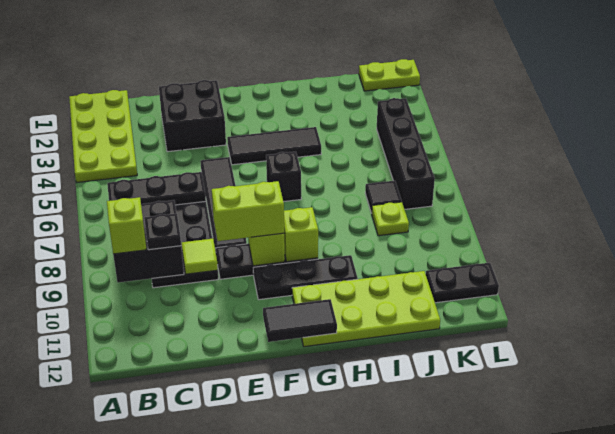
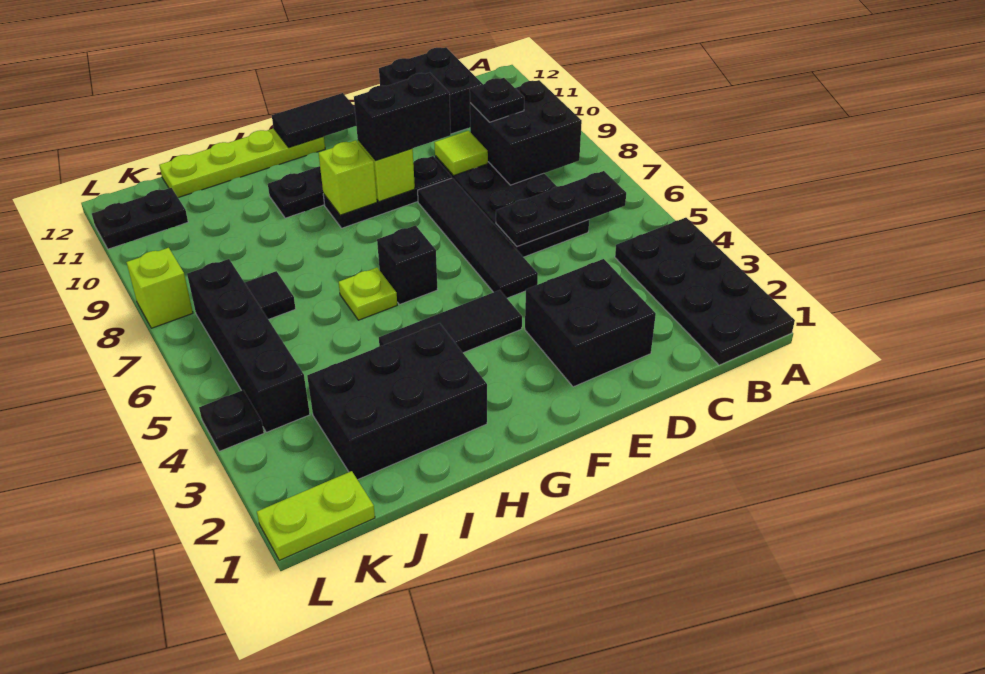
lime plate A1:B4 level 1 -> black plate A1:B4 level 1
lime brick B9 level 3 -> lime brick L8 level 1
none -> black brick C11:D12 level 1
lime brick E9:F9 level 3 -> black brick E9:F9 level 3
lime plate G11:J12 level 1 -> lime plate G12:J12 level 1
none -> black brick H2:J3 level 1
lime plate J8 level 1 -> lime plate H6 level 1
none -> black plate L4 level 1

